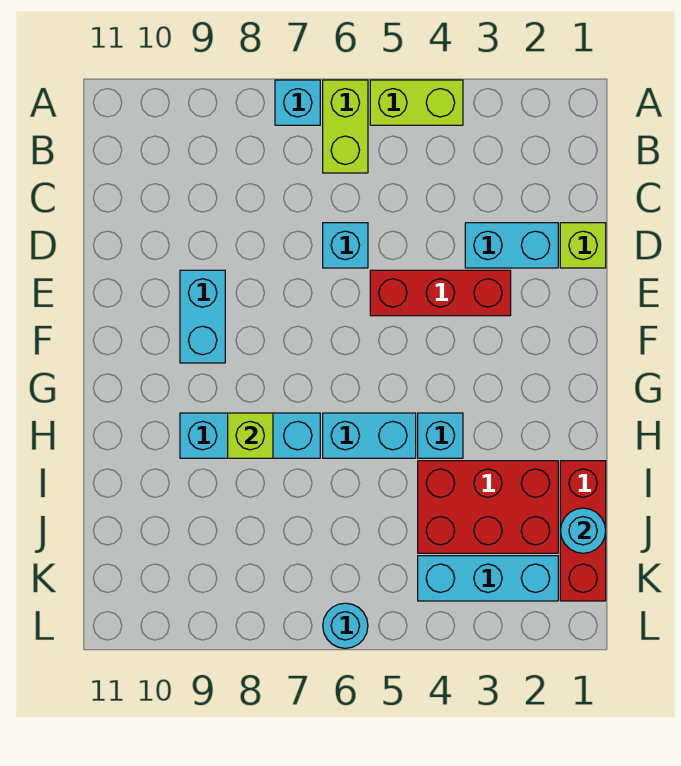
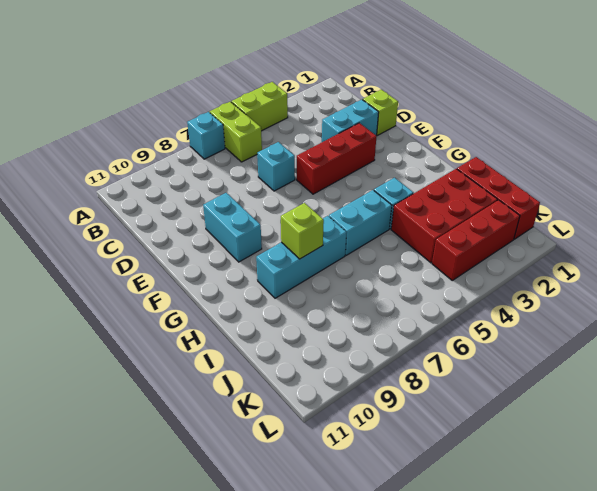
cyan round brick J1 level 2 -> none
cyan brick K2:K4 level 1 -> red brick K2:K4 level 1
cyan round brick L6 level 1 -> none

